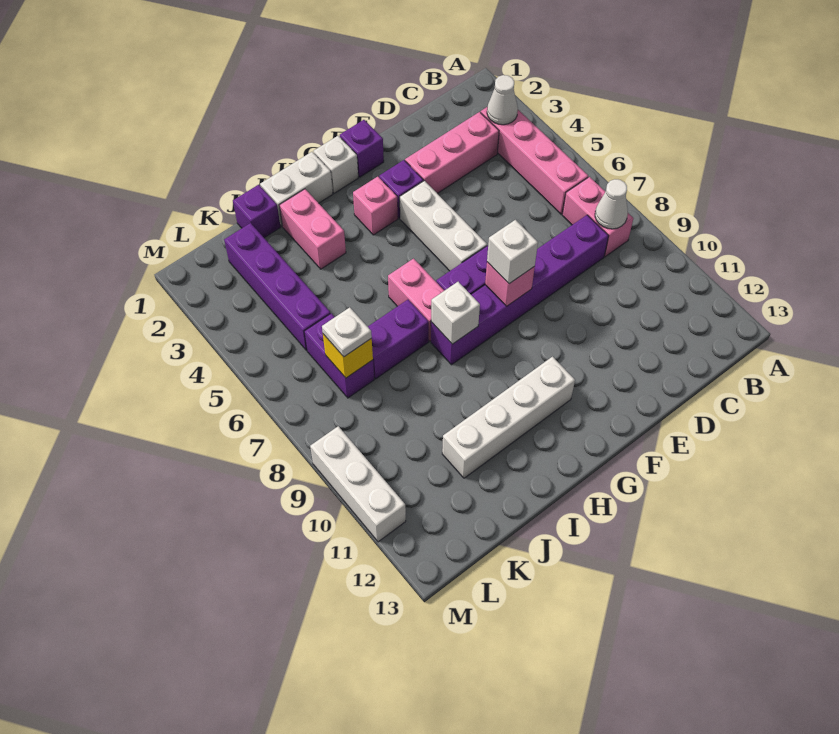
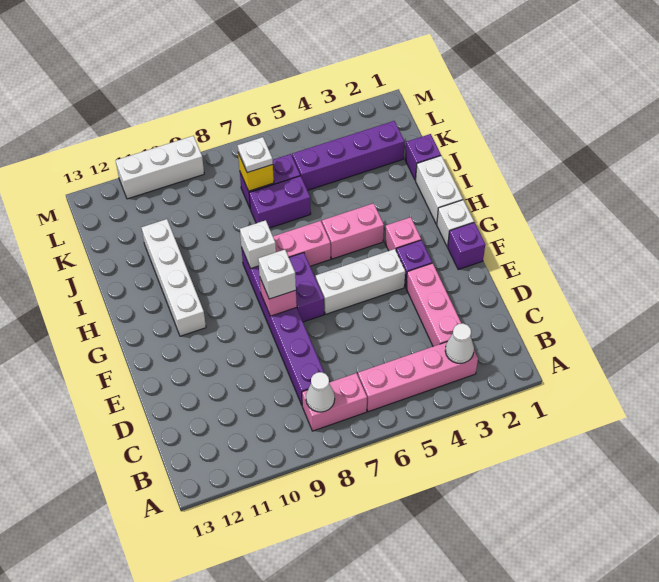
pink brick I2:I3 level 1 -> pink brick H4:H5 level 1
purple brick I7:J7 level 1 -> purple brick J6:J7 level 1

